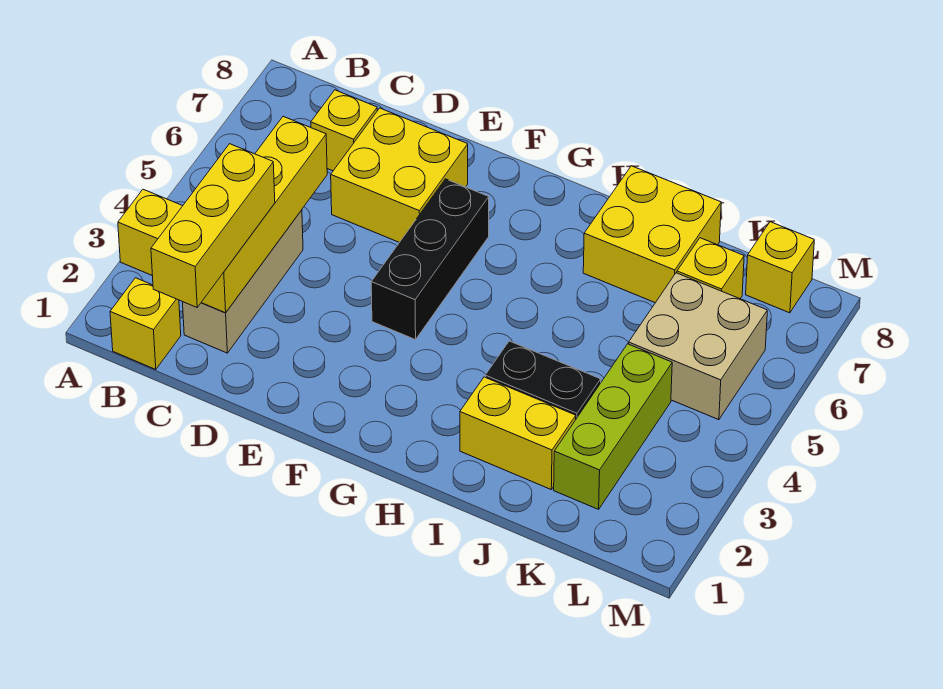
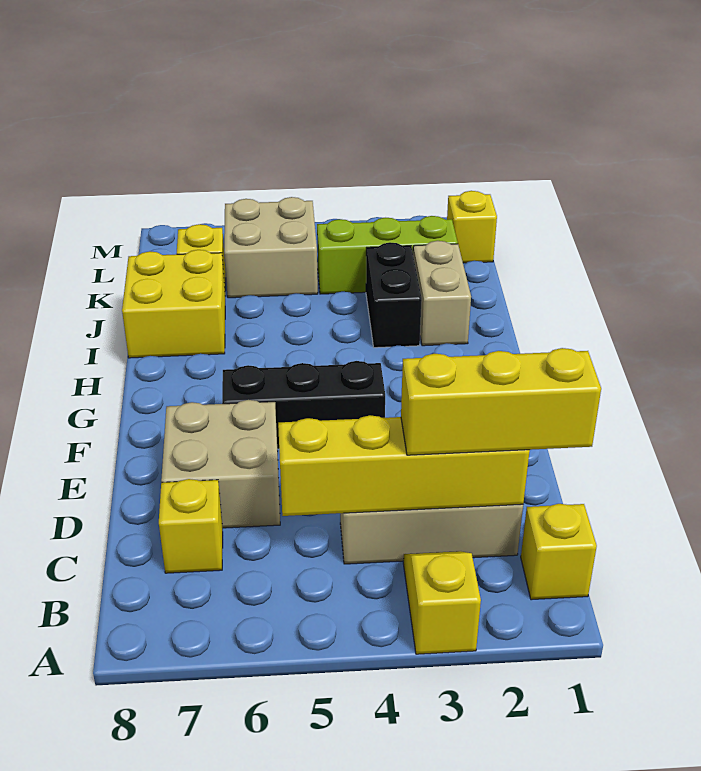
yellow brick D6:E7 level 1 -> tan brick D6:E7 level 1
yellow brick I2:J2 level 1 -> tan brick I2:J2 level 1
yellow brick L8 level 1 -> yellow brick L1 level 1

